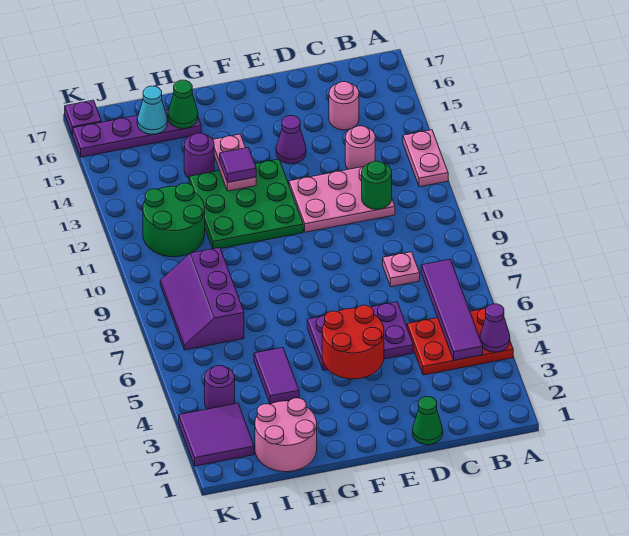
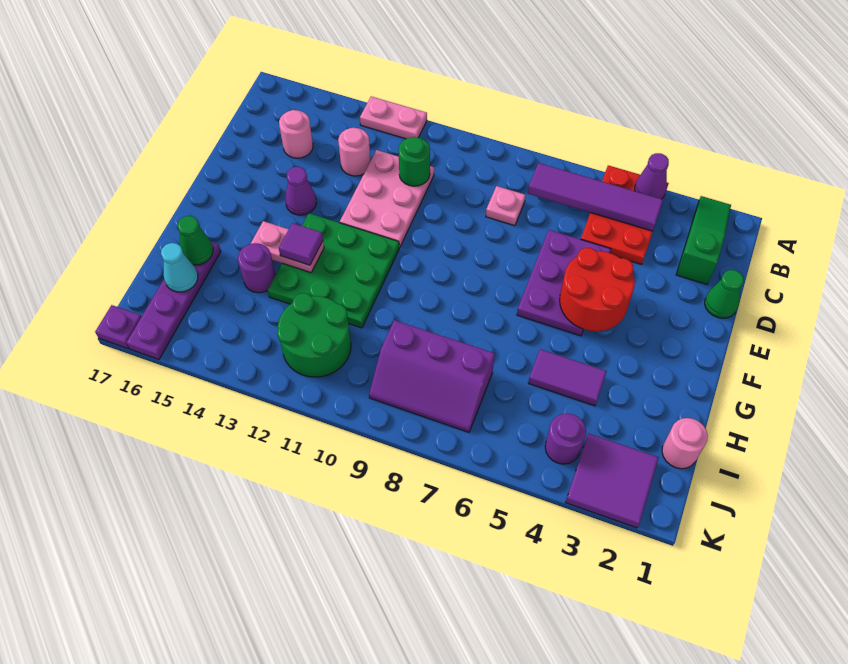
none -> green slope A2:C2 level 1 top C
pink round brick H1:I2 level 1 -> pink round brick I1 level 1

